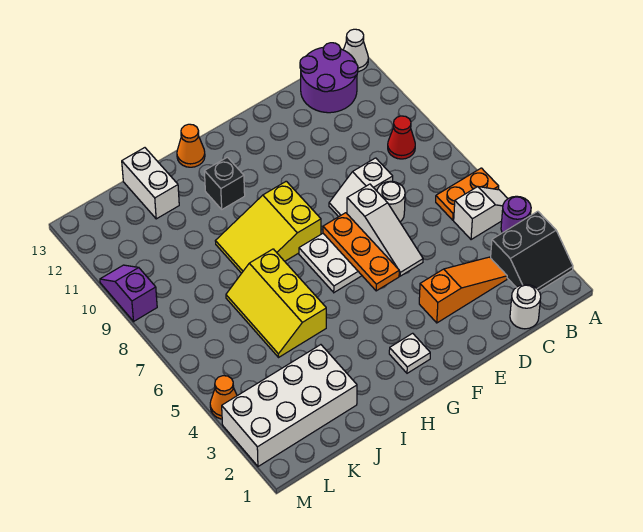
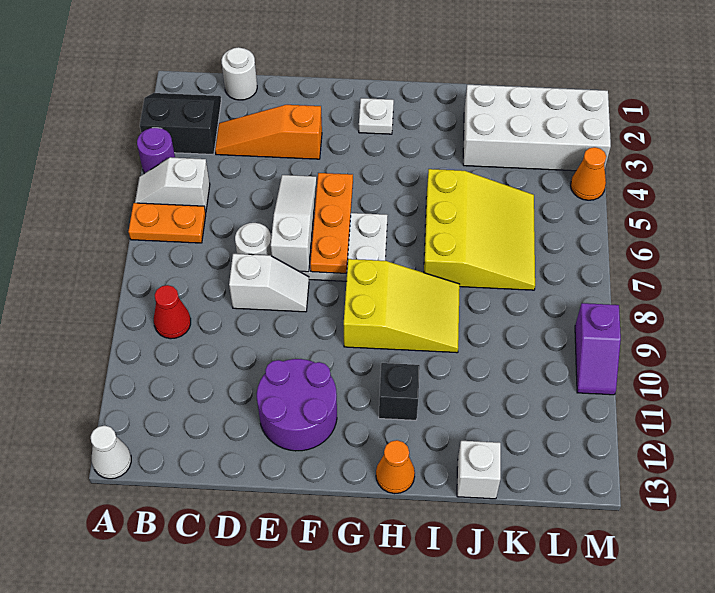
purple round brick B12:C13 level 1 -> purple round brick E11:F12 level 1
yellow slope I5:J7 level 1 top I -> yellow slope I5:K7 level 1 top I
white brick J12:J13 level 1 -> white brick J13 level 1

